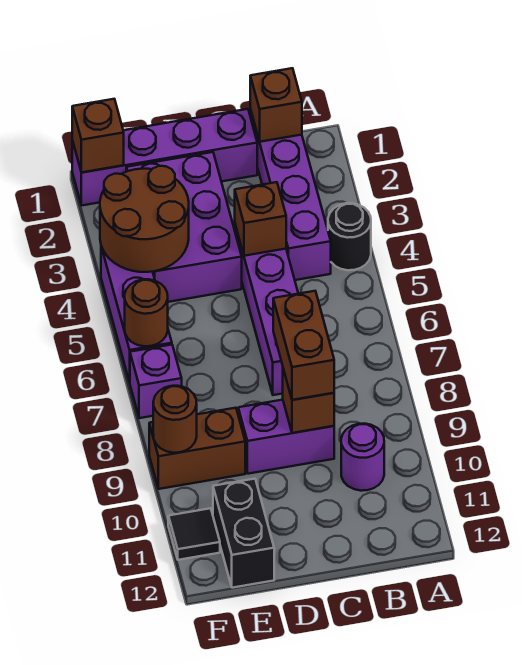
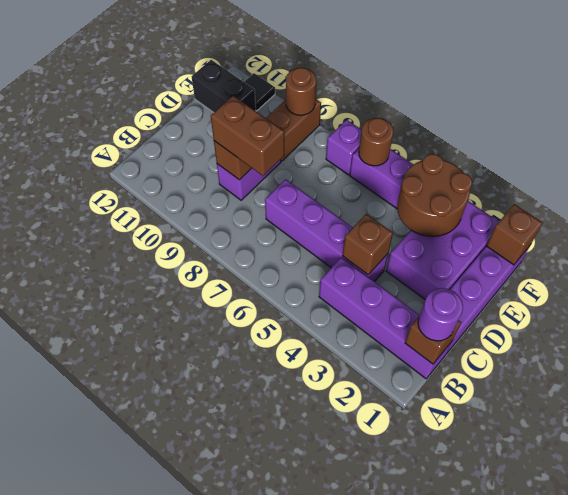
black round brick A4 level 1 -> none
purple round brick B10 level 1 -> purple round brick B1 level 3
purple brick D2:E4 level 1 -> purple brick D2:F3 level 1

